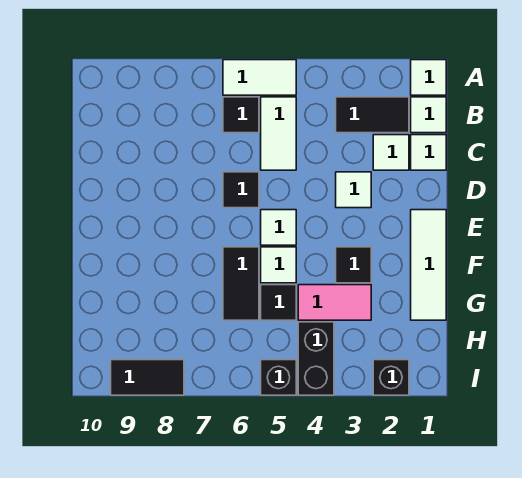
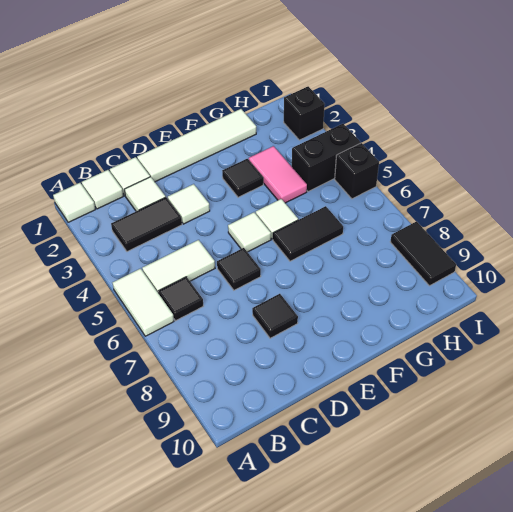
black tile B2:B3 level 1 -> black tile B3:C3 level 1
white tile E1:G1 level 1 -> white tile D1:G1 level 1
black tile G5 level 1 -> black tile D8 level 1

